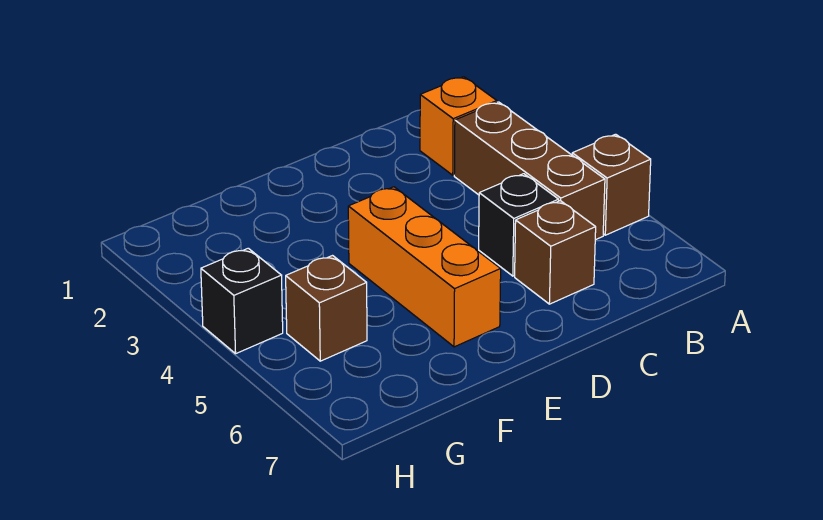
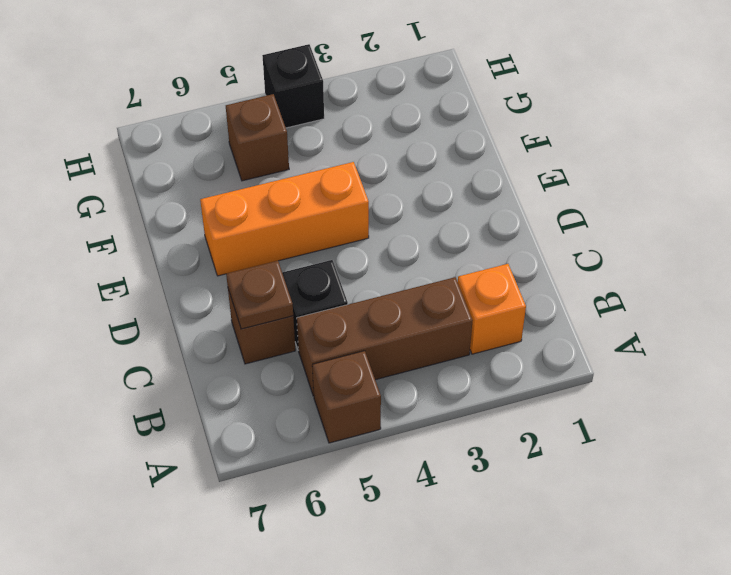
none -> brown plate C6 level 2

